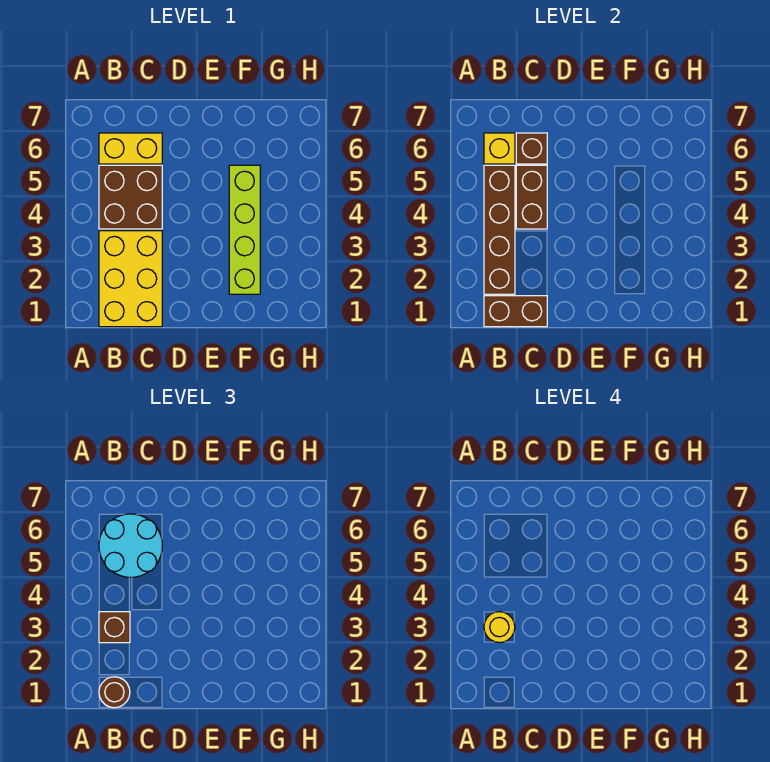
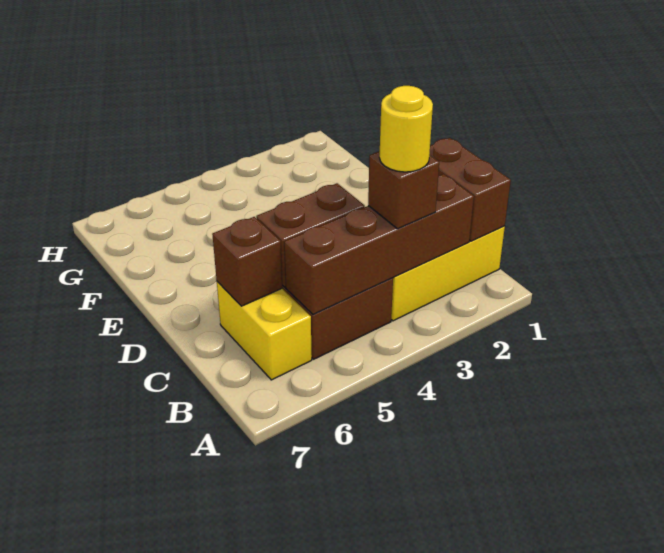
brown round brick B1 level 3 -> none
cyan round brick B5:C6 level 3 -> none
yellow brick B6 level 2 -> none
lime brick F2:F5 level 1 -> none

